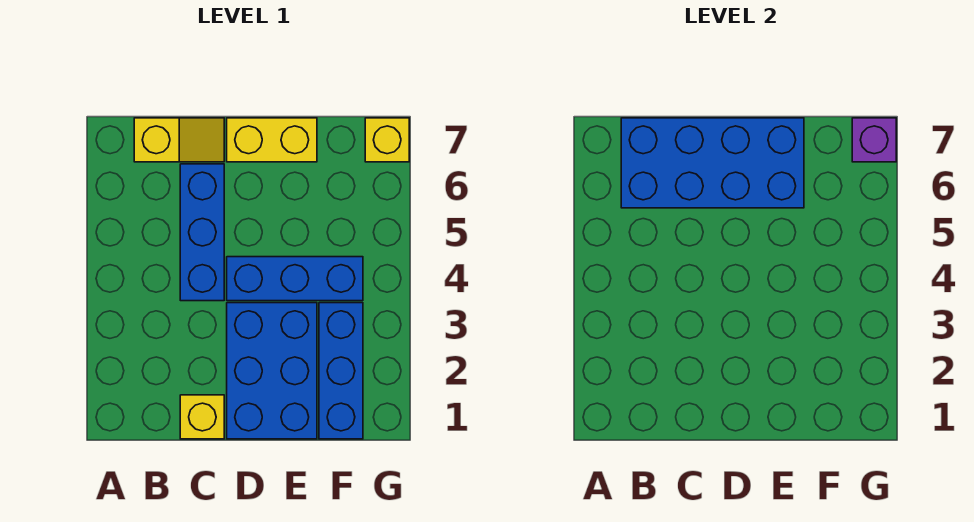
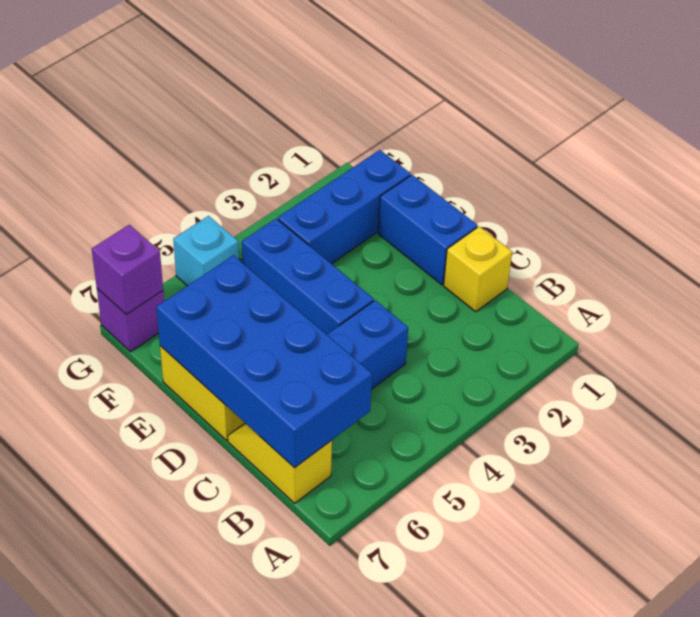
blue brick D1:E3 level 1 -> blue brick D1:E1 level 1
none -> cyan brick G5 level 1
yellow brick G7 level 1 -> purple brick G7 level 1

